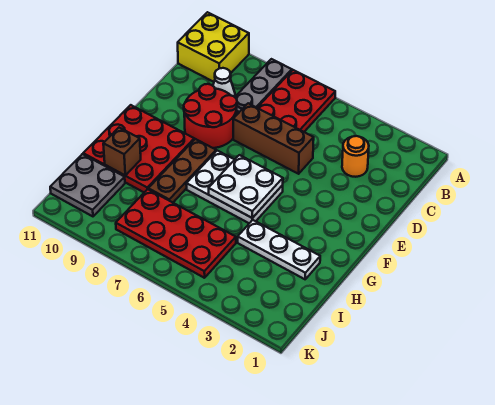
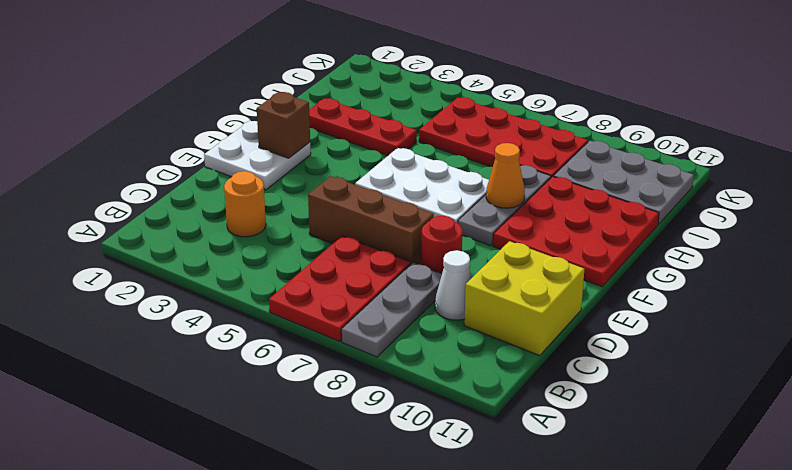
yellow brick A10:B11 level 1 -> yellow brick C10:D11 level 1
red round brick D8:E9 level 1 -> red round brick D8 level 1
white plate F5:G6 level 2 -> white plate E1:F2 level 1
brown plate F8:H8 level 1 -> grey plate F8:H8 level 1
none -> orange cone G8 level 2
white plate H2:H4 level 1 -> red plate H2:H4 level 1
brown brick H10 level 2 -> brown brick F2 level 2
grey plate I10:J11 level 1 -> grey plate I9:J11 level 1

